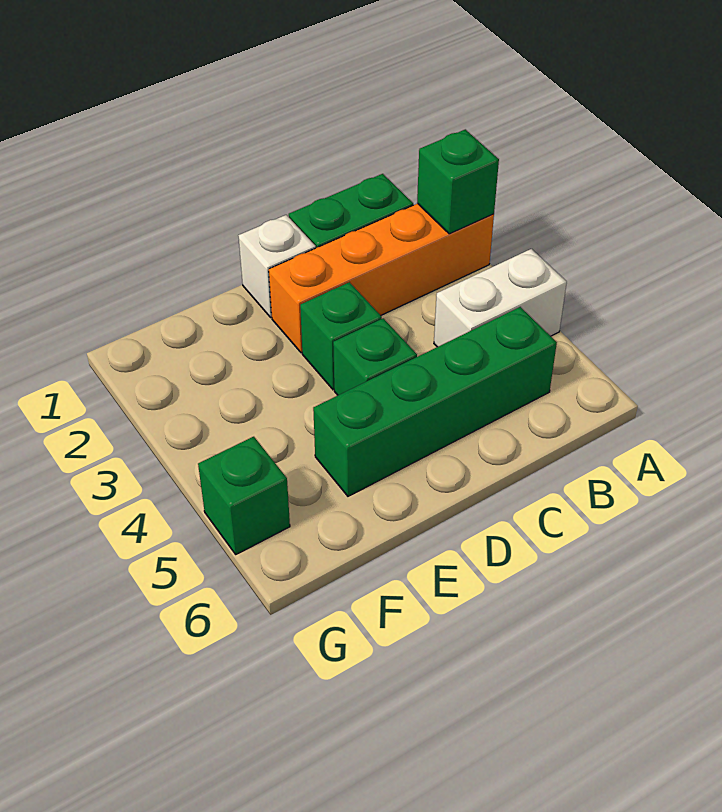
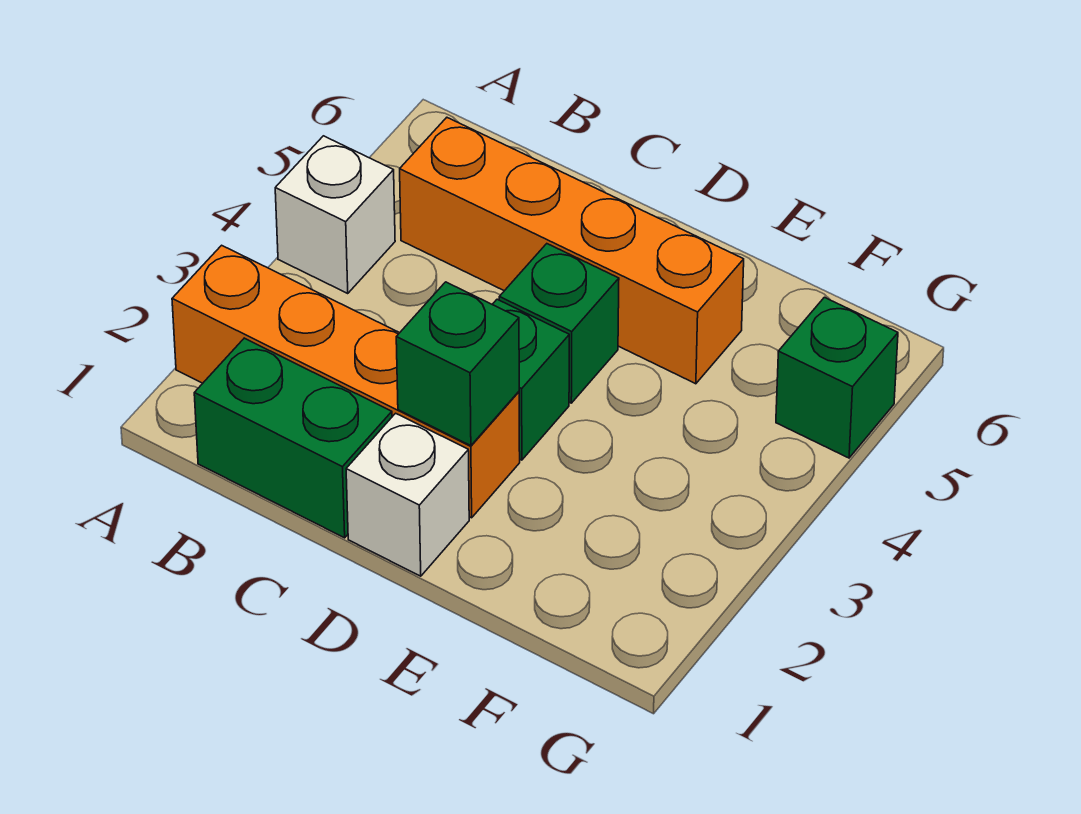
green brick A2 level 2 -> green brick D2 level 2
white brick A4:B4 level 1 -> white brick A4 level 1
green brick B5:E5 level 1 -> orange brick B5:E5 level 1

